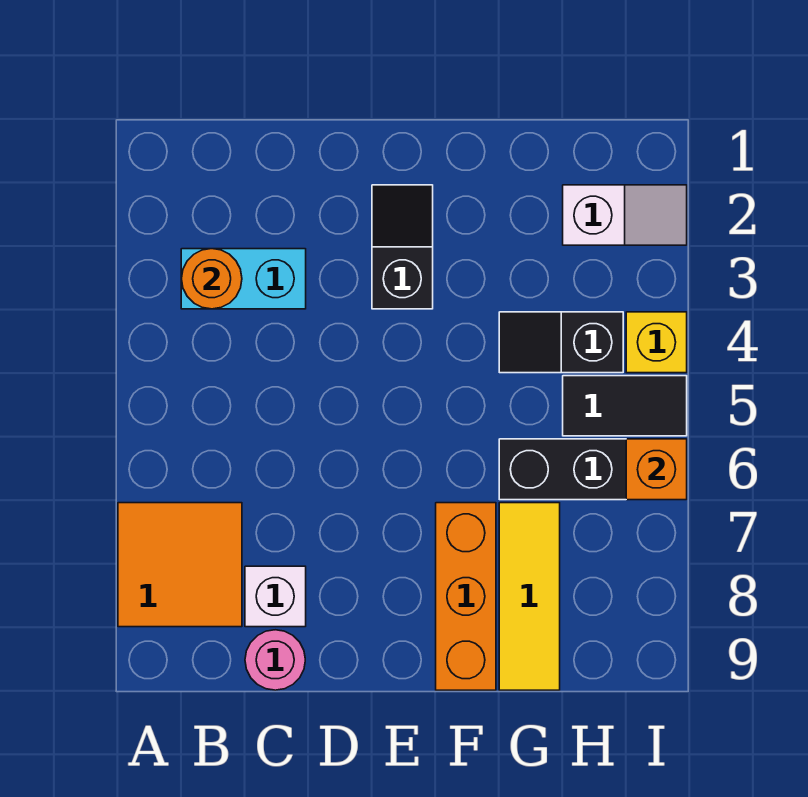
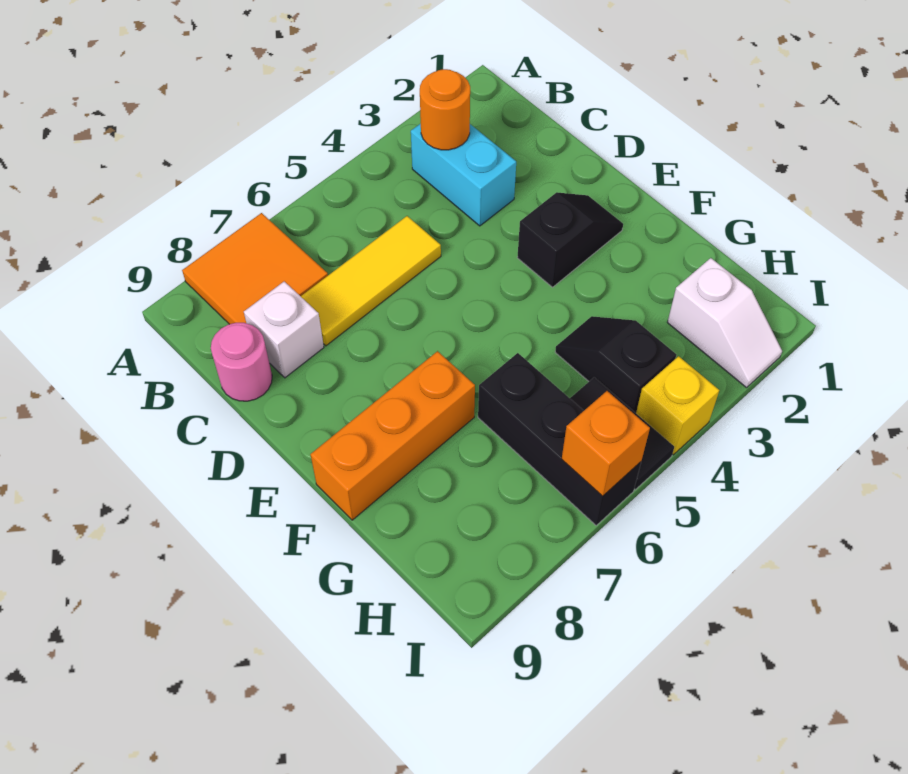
yellow tile G7:G9 level 1 -> yellow tile C5:C7 level 1

